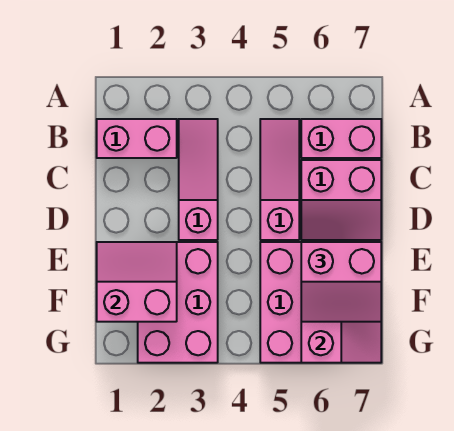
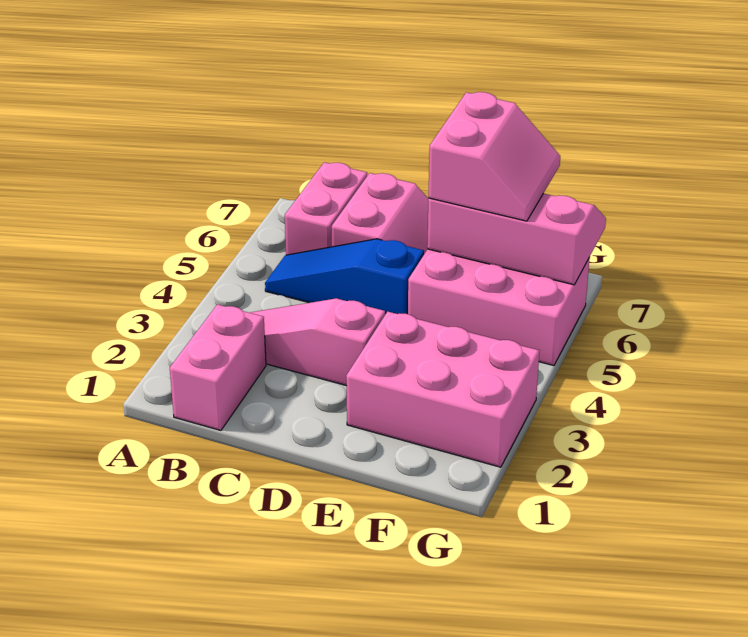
pink slope B5:D5 level 1 top D -> blue slope B5:D5 level 1 top D
pink slope E1:F2 level 2 top F -> none

